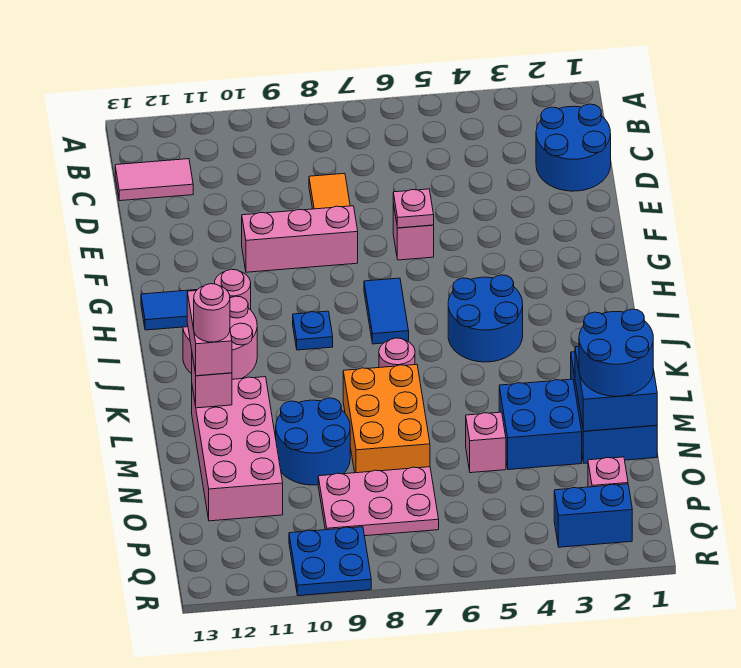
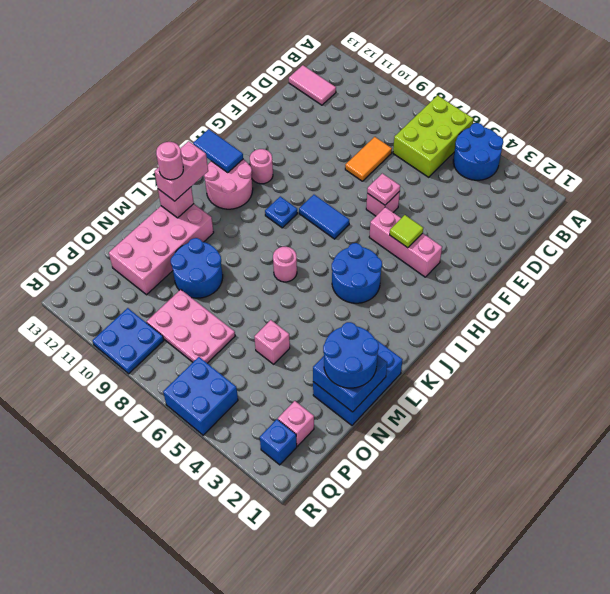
none -> lime brick A6:C7 level 1
blue round brick C1:D2 level 1 -> blue round brick A4:B5 level 1
pink brick F8:F10 level 1 -> pink brick G3:G5 level 1
none -> lime tile G4 level 2
blue tile H7:I7 level 1 -> blue tile H7:H8 level 1
orange brick L7:N8 level 1 -> none
blue brick M3:N4 level 1 -> blue brick Q5:R6 level 1
blue brick Q2:Q3 level 1 -> blue brick Q2 level 1

